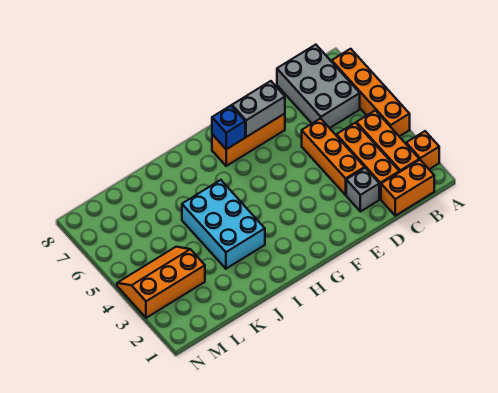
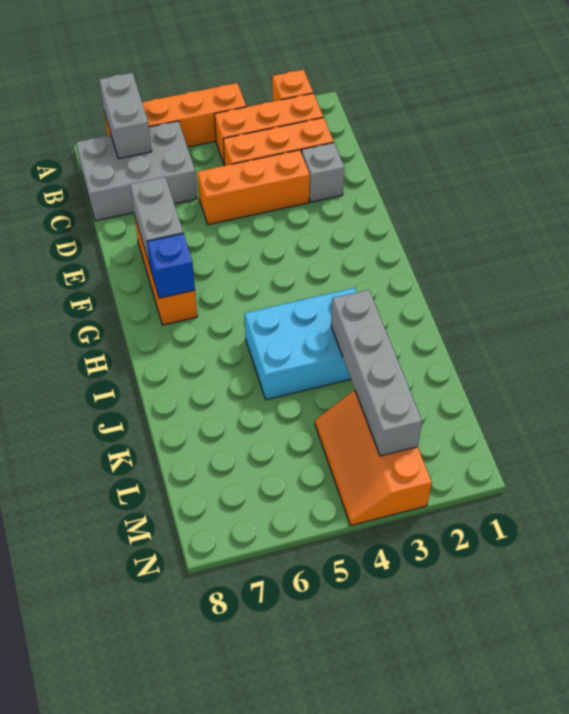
none -> grey brick A7:B7 level 2
orange brick B1:C1 level 1 -> none
none -> grey brick J3:M3 level 2

